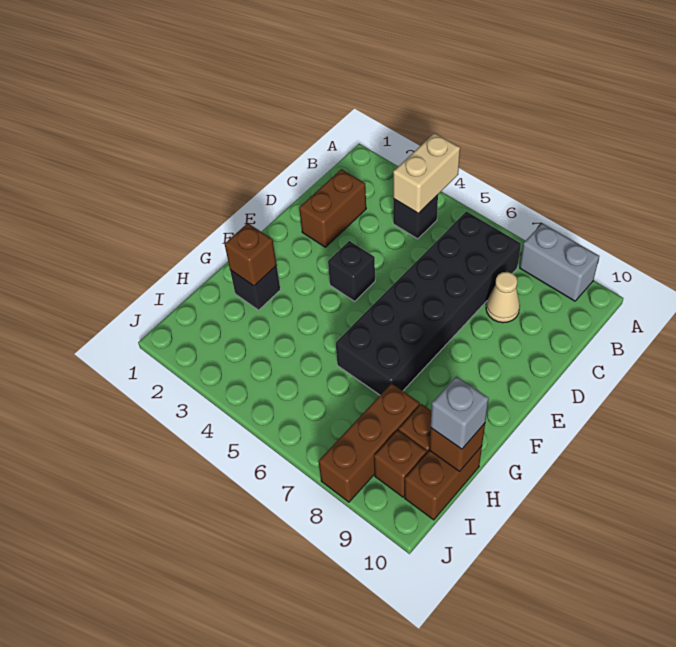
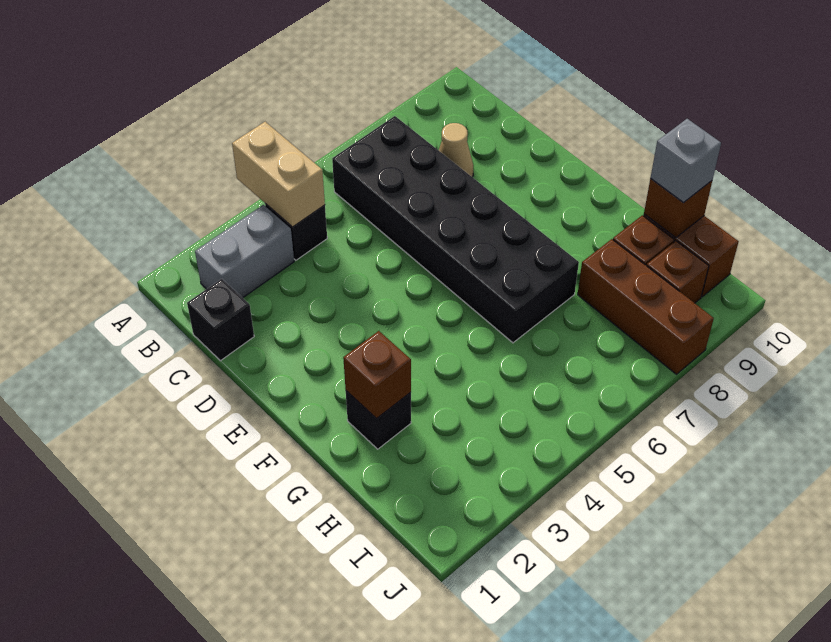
grey brick A8:A9 level 1 -> grey brick B2:B3 level 1
brown brick C2:D2 level 1 -> none
black brick E4 level 1 -> black brick C1 level 1

